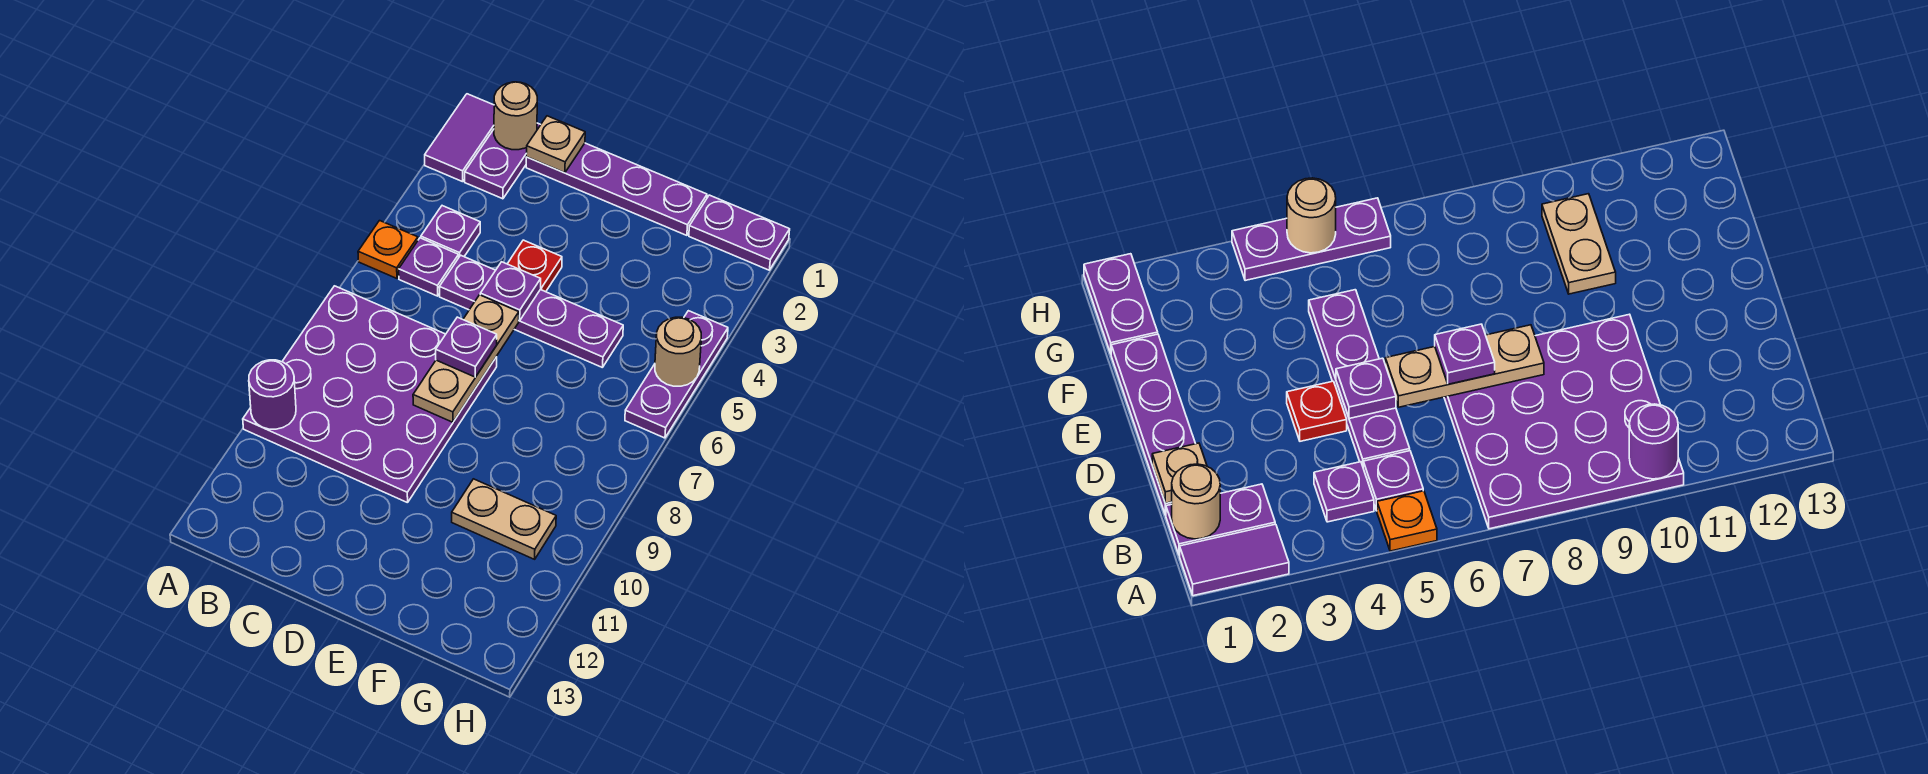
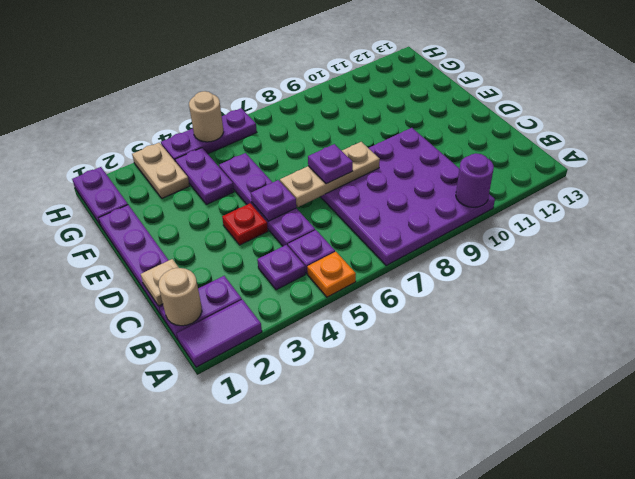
none -> purple plate F4:G4 level 1
tan plate F10:G10 level 1 -> tan plate G3:H3 level 1

